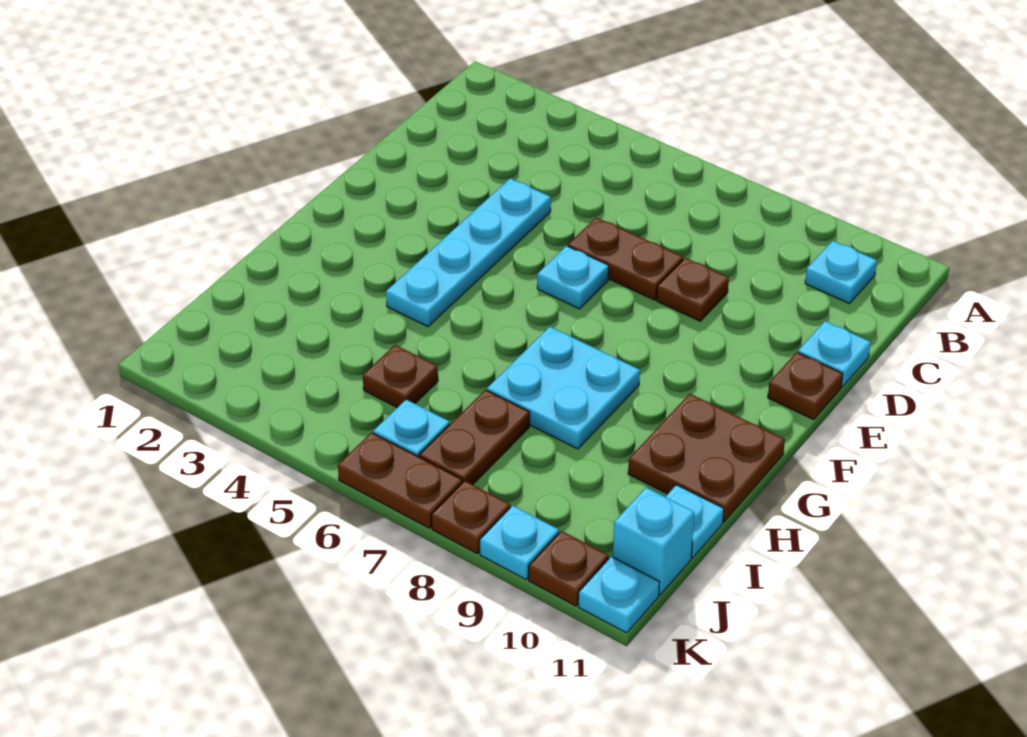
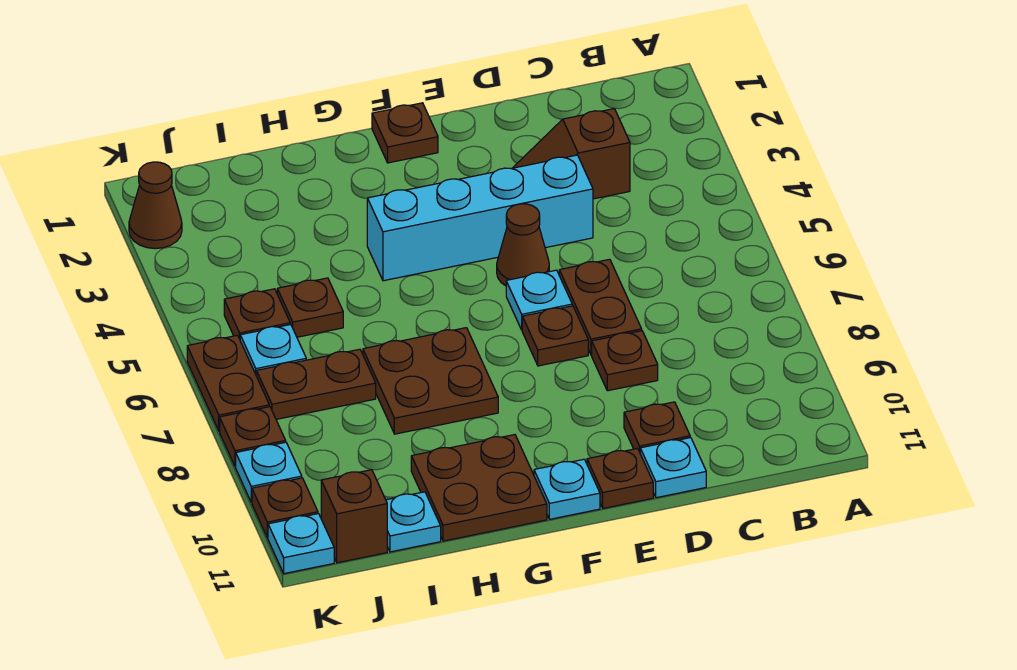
cyan plate B10 level 1 -> cyan plate F11 level 1
none -> brown slope C3:D3 level 1 top C
cyan plate D4:G4 level 1 -> cyan brick D4:G4 level 1
none -> brown plate D10 level 1
none -> brown cone E5 level 1
none -> brown plate E7 level 1
none -> brown plate F1 level 1
cyan plate G7:H8 level 1 -> brown plate G7:H8 level 1
none -> brown plate J5 level 1
cyan brick J11 level 1 -> brown brick J11 level 1
none -> brown cone K2 level 1

